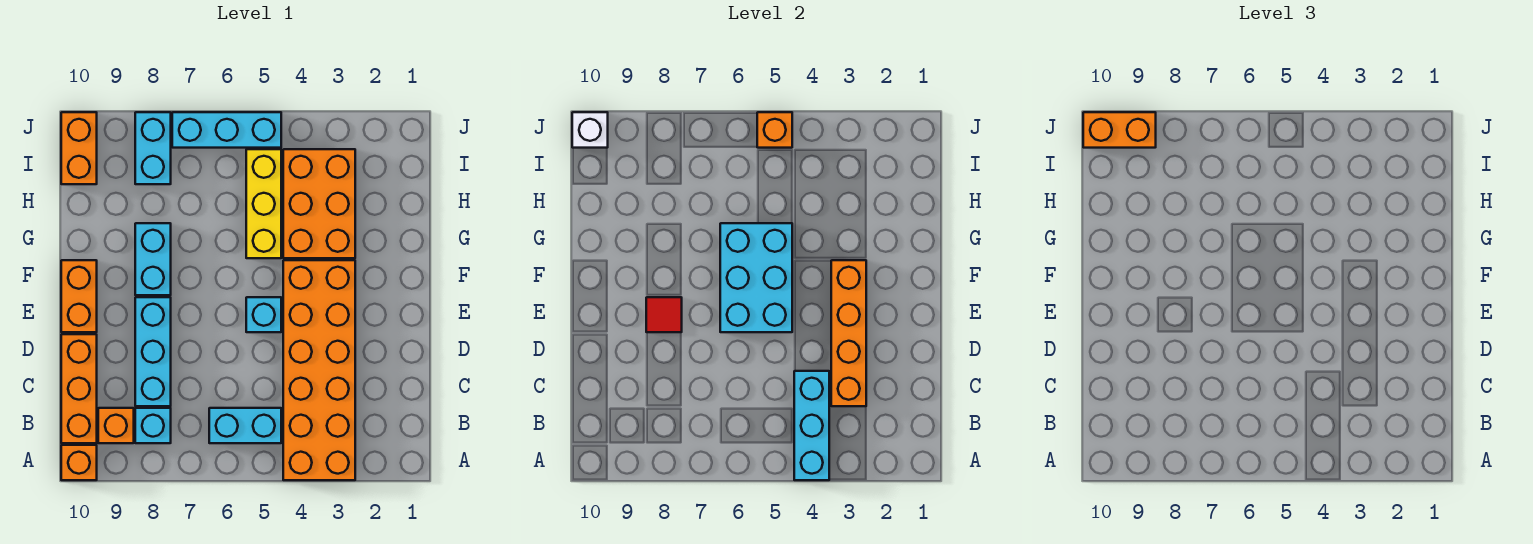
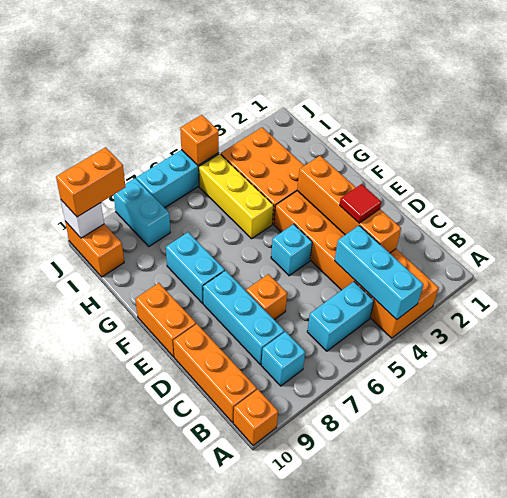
orange brick B9 level 1 -> orange brick D7 level 1
cyan brick E5:G6 level 2 -> none
red tile E8 level 2 -> red tile D3 level 3

